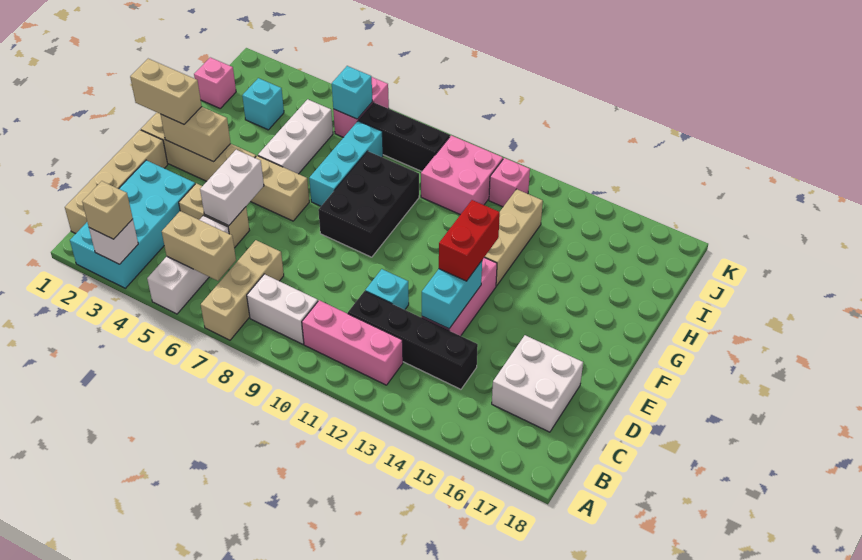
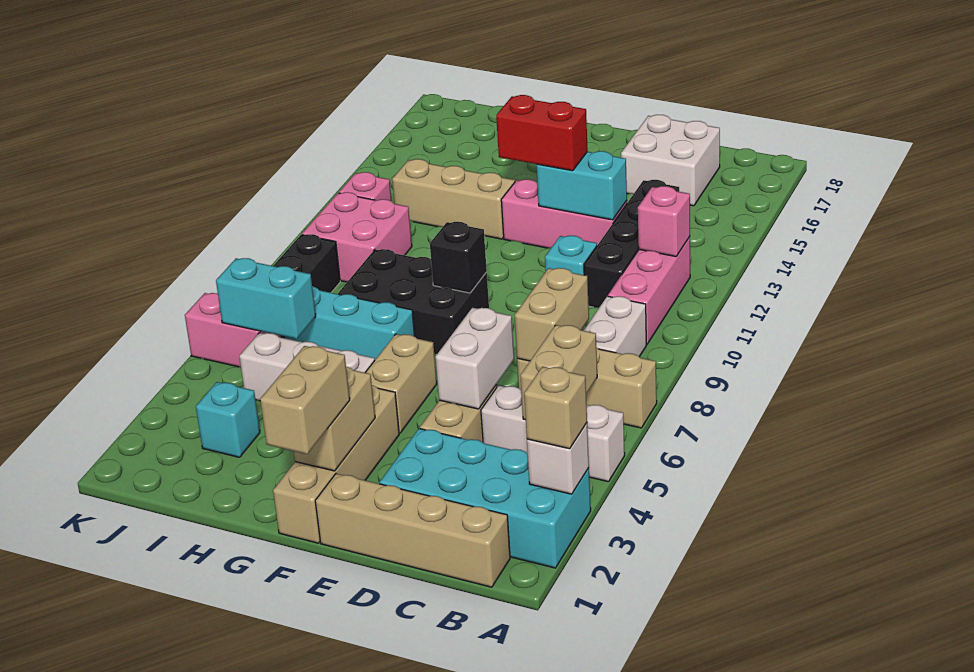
none -> tan brick C7:C8 level 2
white brick D5:E5 level 2 -> white brick D5:D6 level 2
none -> black brick F9 level 2
pink brick I1 level 1 -> pink brick B12 level 2
cyan brick J6 level 2 -> cyan brick I6:J6 level 2

